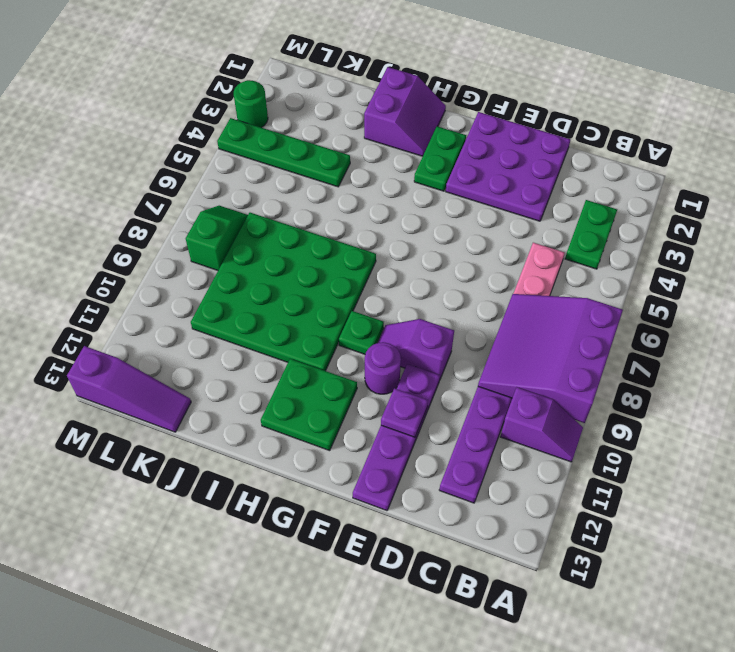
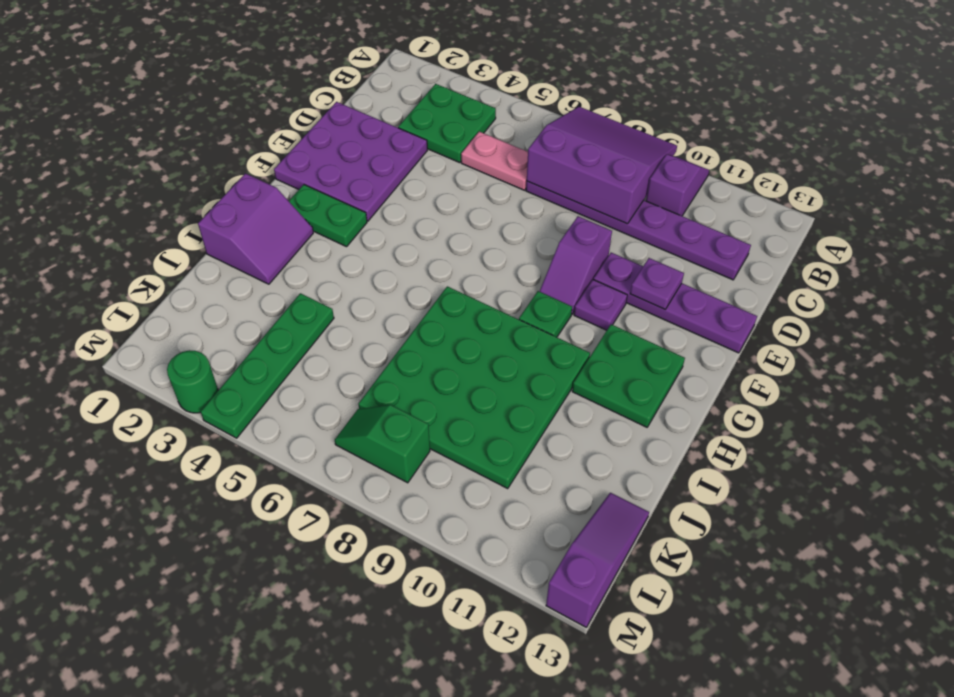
purple slope A7:C9 level 2 top A -> purple slope A7:C9 level 2 top C
green plate B3:B4 level 1 -> green plate B3:C4 level 1
purple round brick F10 level 1 -> purple plate F10 level 1
purple slope H1:I2 level 1 top I -> purple slope H1:I2 level 1 top 1

